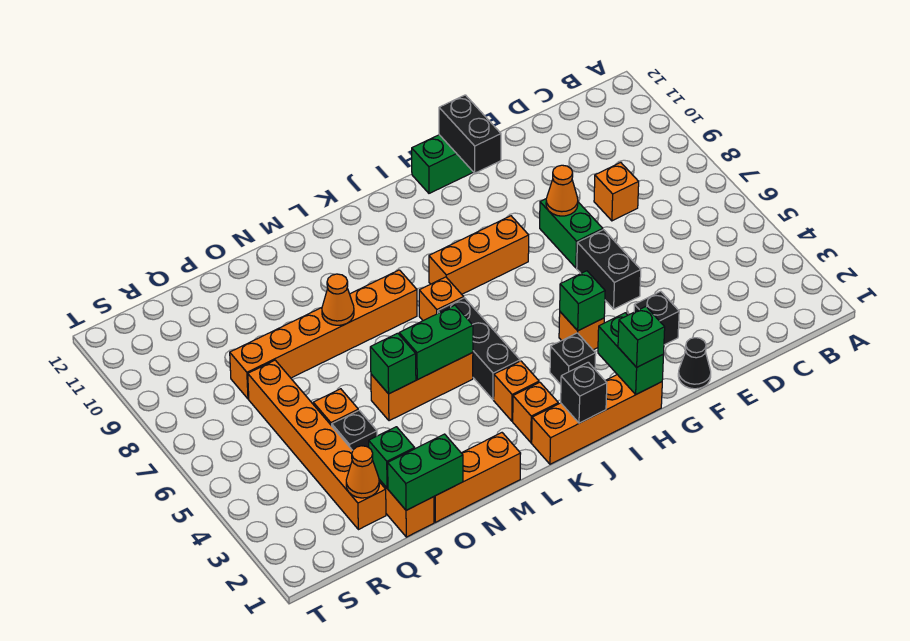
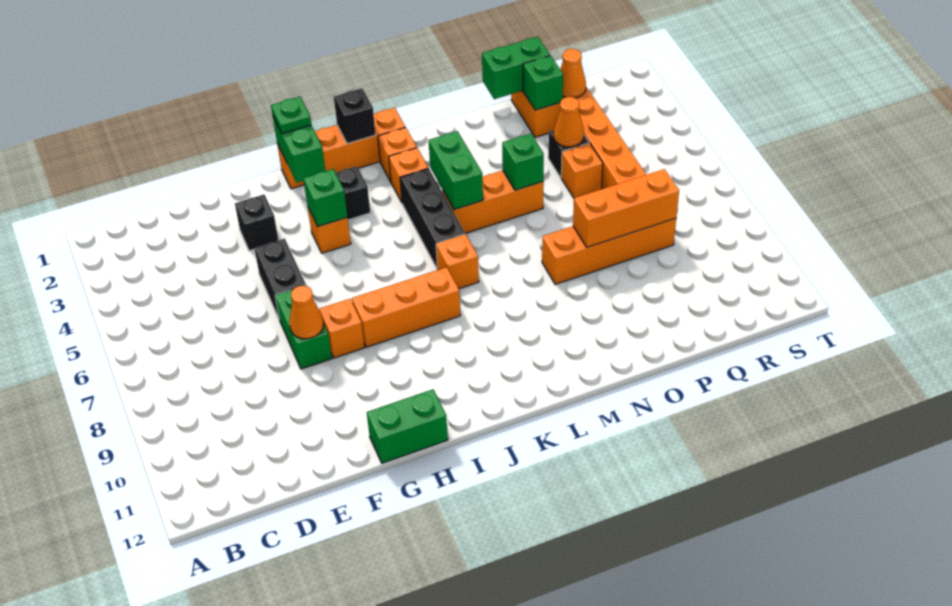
orange brick D8 level 1 -> orange brick G8 level 1
black cone F1 level 1 -> none
black brick G11:G12 level 2 -> none
green brick H1 level 3 -> green plate H1 level 3
green brick L5:M5 level 2 -> green brick L4:L5 level 2
orange brick L8:Q8 level 1 -> orange brick N8:Q8 level 1
orange brick M1:O1 level 1 -> orange brick O8:Q8 level 2
orange cone N8 level 2 -> orange cone P4 level 2

